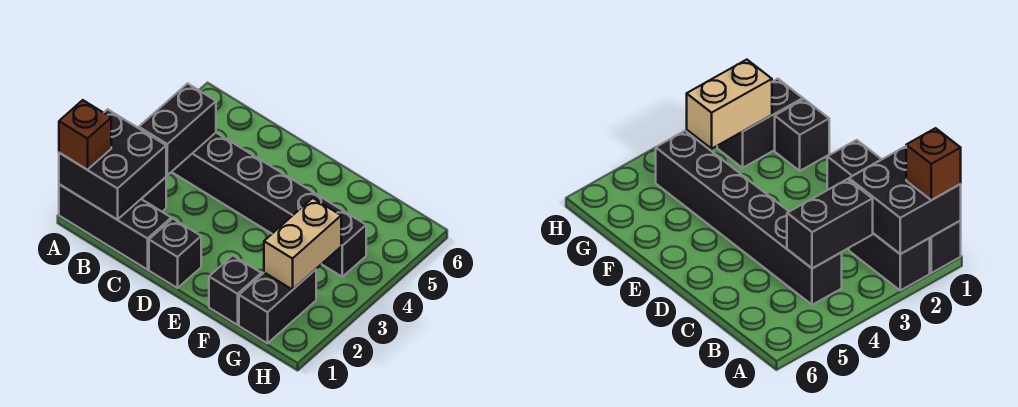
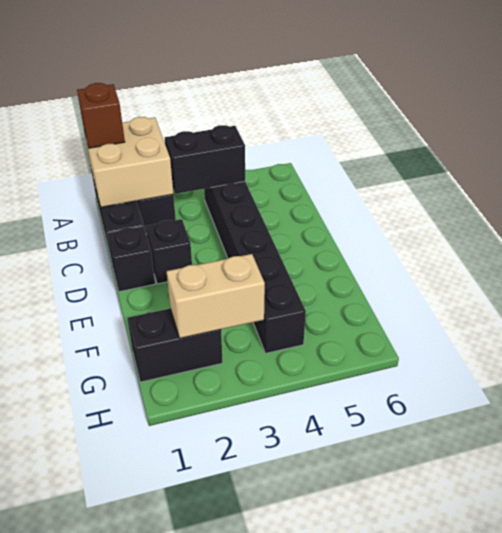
black brick A1:B2 level 2 -> tan brick A1:B2 level 2
black brick F1 level 1 -> black brick D2 level 1

